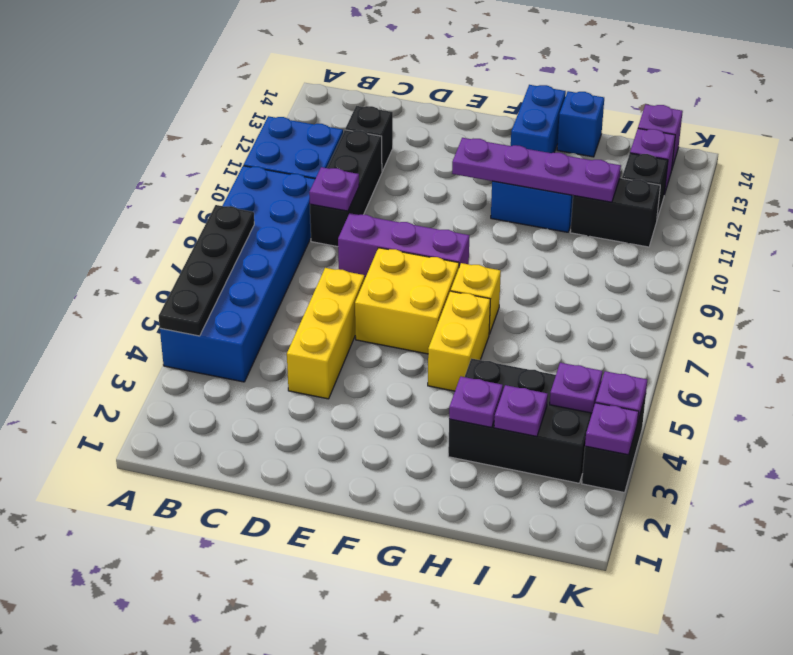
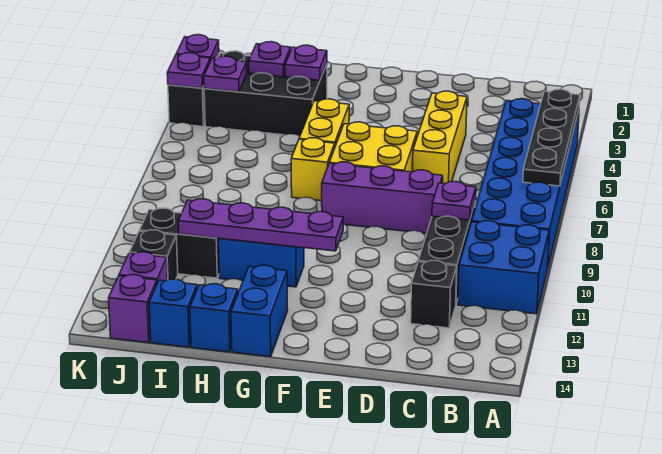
none -> blue brick I14 level 1

